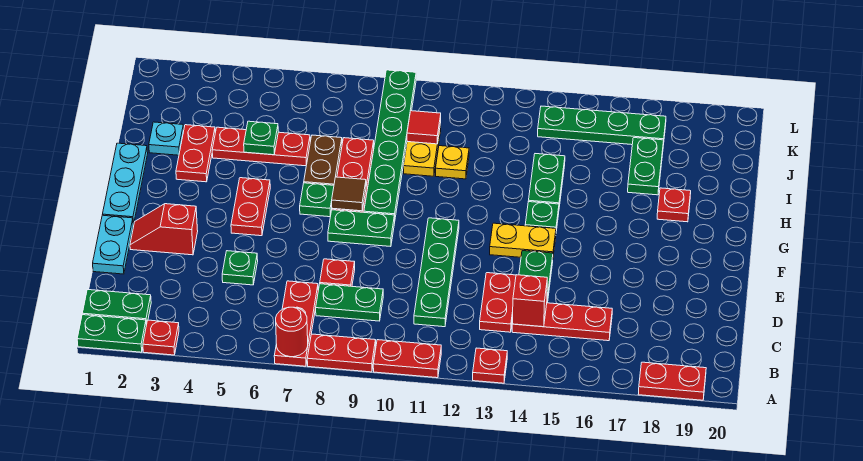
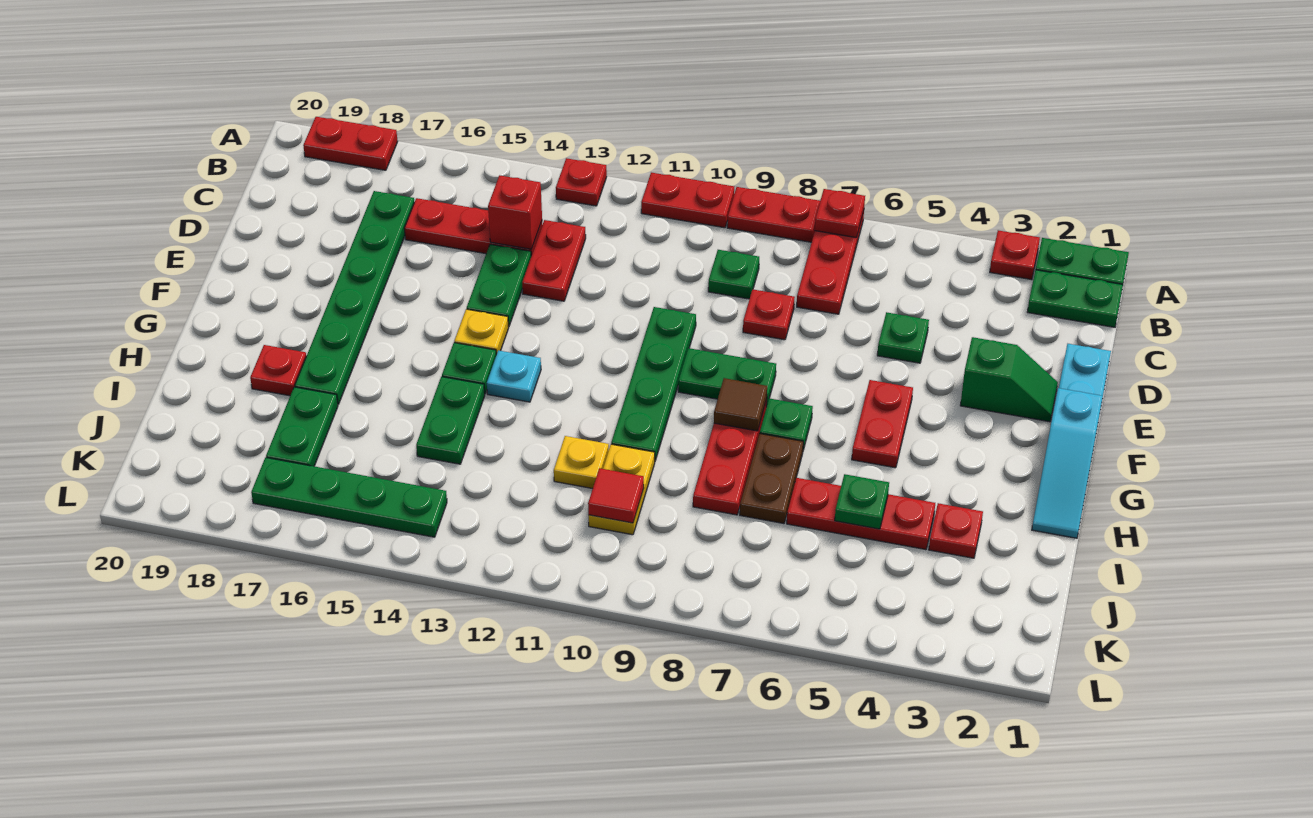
red round brick A7 level 2 -> red plate A7 level 2
green plate C8:C9 level 1 -> green plate C9 level 1
green plate C11:F11 level 1 -> green plate E10:H10 level 1
red slope E2:E3 level 1 top 3 -> green slope E2:E3 level 1 top 3
cyan plate F1:H1 level 1 -> cyan slope F1:H1 level 1 top F
yellow plate F13:F14 level 1 -> yellow plate F14 level 1
green plate G9:L9 level 1 -> green plate C17:H17 level 1
red plate H3:I3 level 1 -> red plate I3 level 1
cyan plate I2 level 1 -> cyan plate G13 level 1

